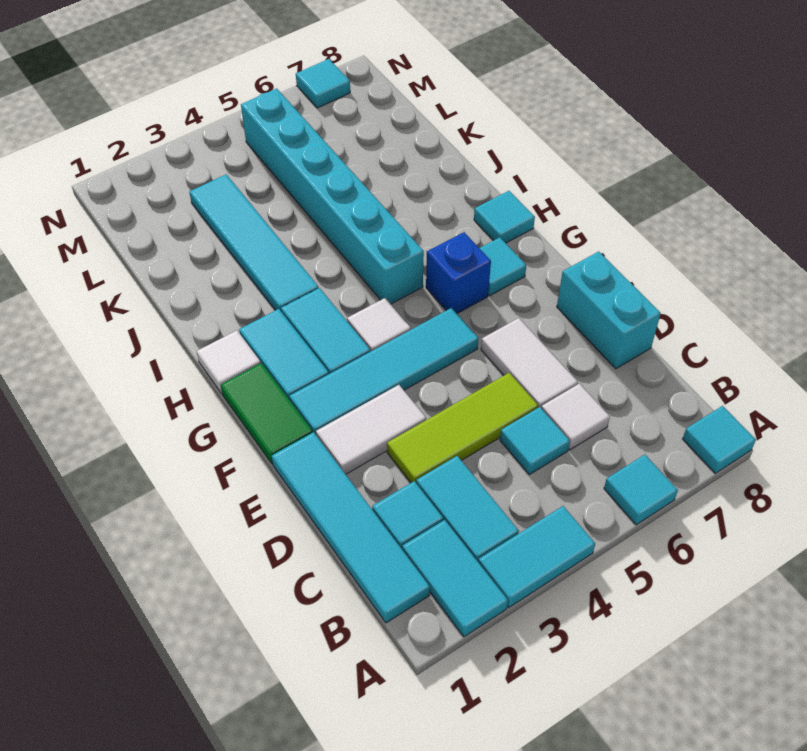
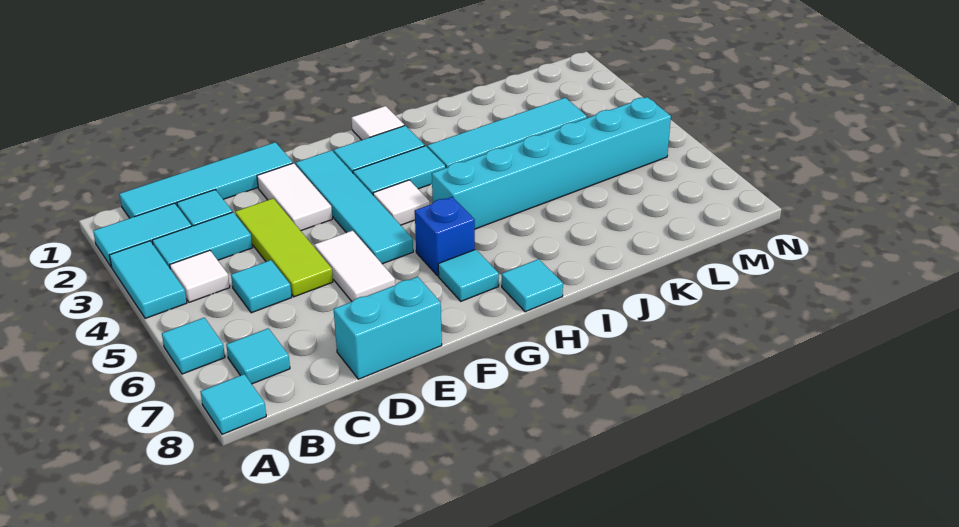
white tile C6 level 1 -> white tile B4 level 1
white tile D6:E6 level 1 -> white tile E5:E6 level 1
green tile F1:G1 level 1 -> none
cyan tile N7 level 1 -> cyan tile B7 level 1

